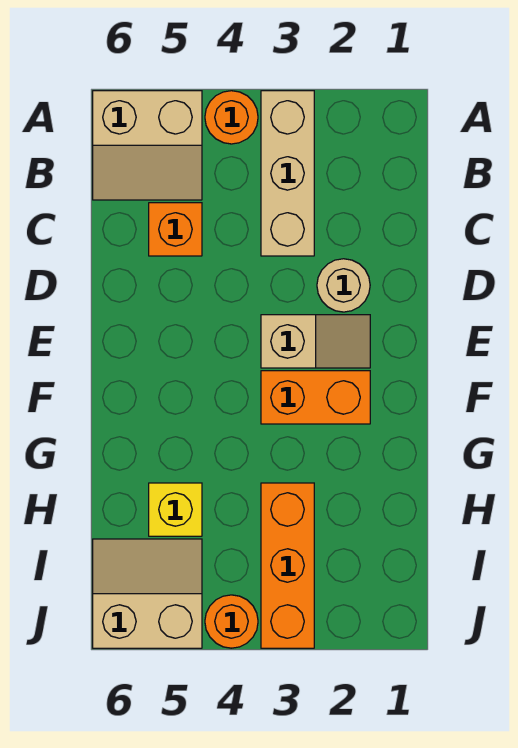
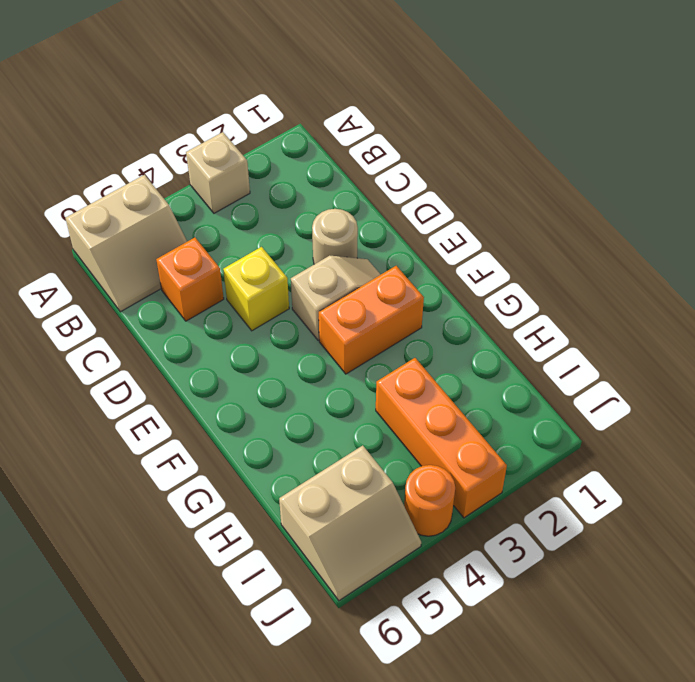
tan brick A3:C3 level 1 -> tan brick A3 level 1
orange round brick A4 level 1 -> none
yellow brick H5 level 1 -> yellow brick D4 level 1
tan slope I5:J6 level 1 top J -> tan slope I5:J6 level 1 top I

